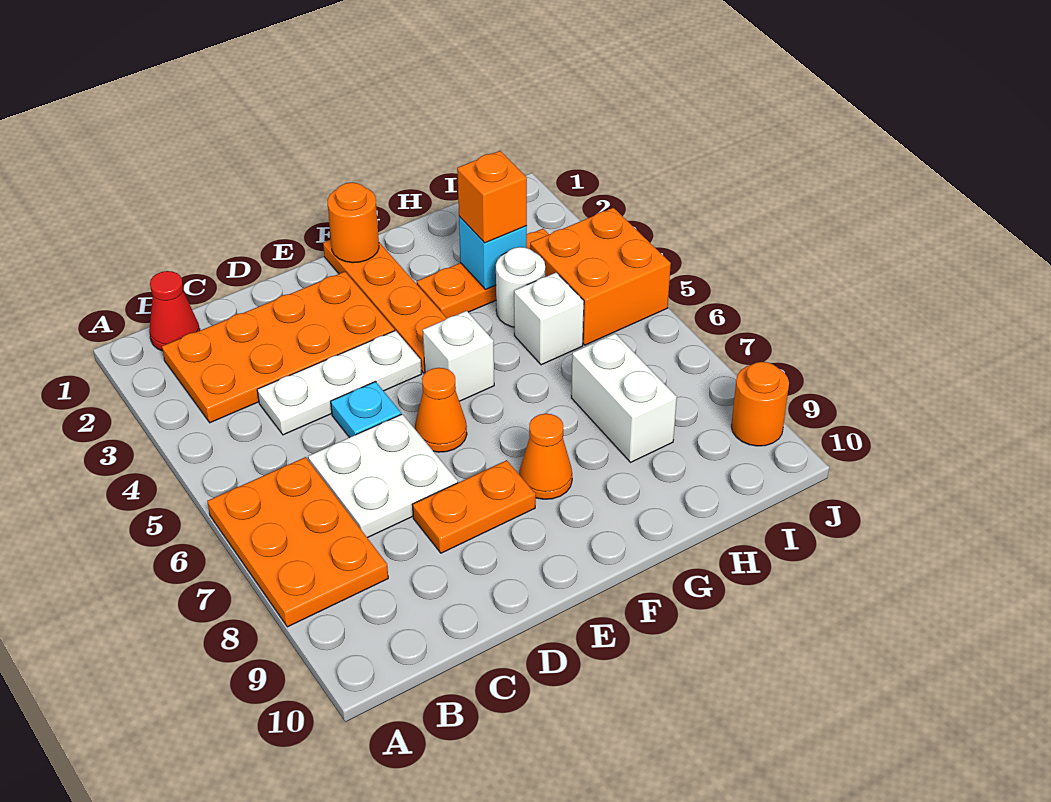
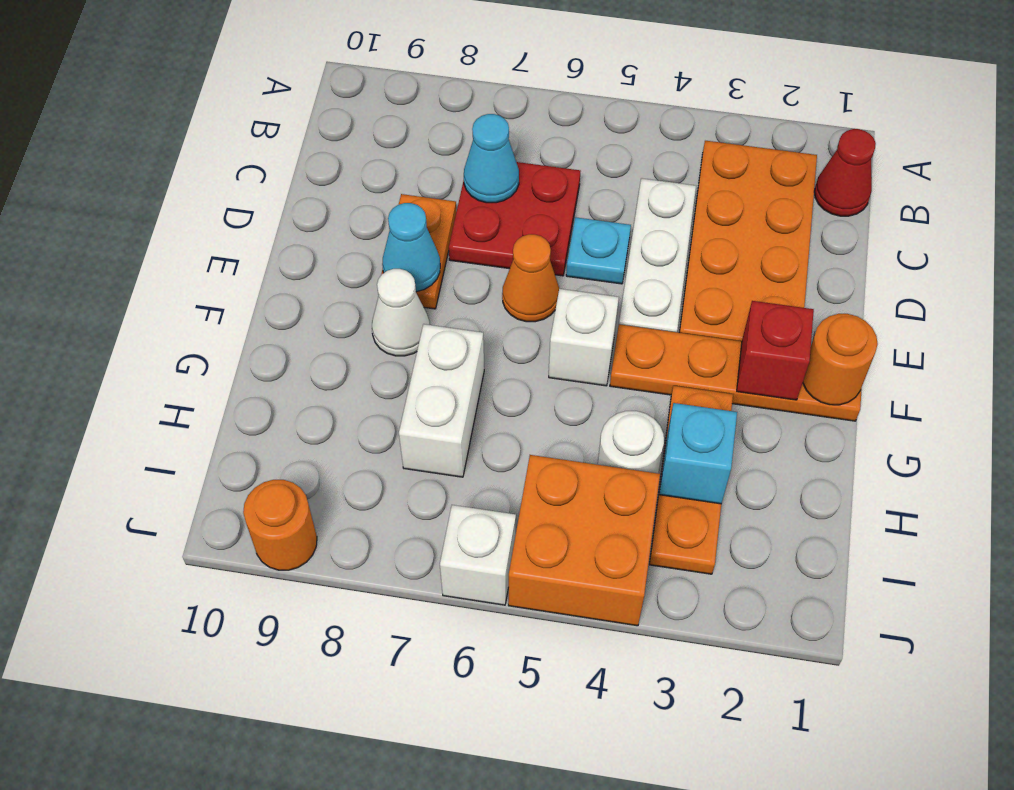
orange plate A6:B8 level 1 -> none
white plate C6:D7 level 1 -> red plate C6:D7 level 1
none -> cyan cone C7 level 2
none -> cyan cone E8 level 2
none -> red brick F2 level 2
orange cone F8 level 1 -> white cone F8 level 1
orange brick H3 level 3 -> none
white brick H5 level 1 -> white brick J6 level 1
white brick H7:H8 level 1 -> white brick G7:H7 level 1

